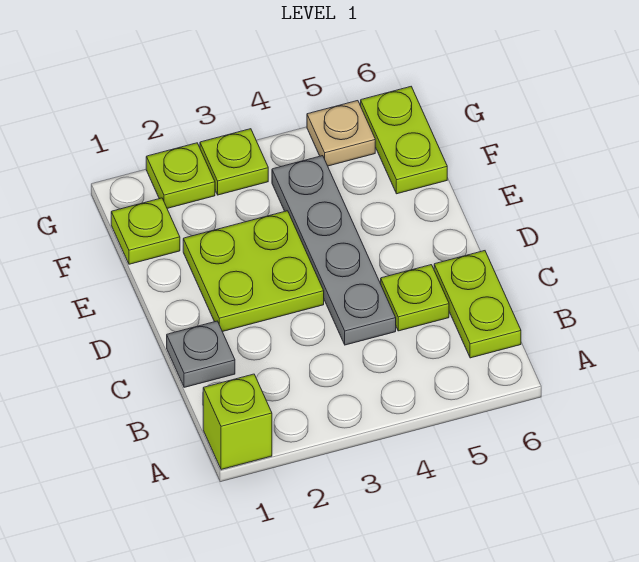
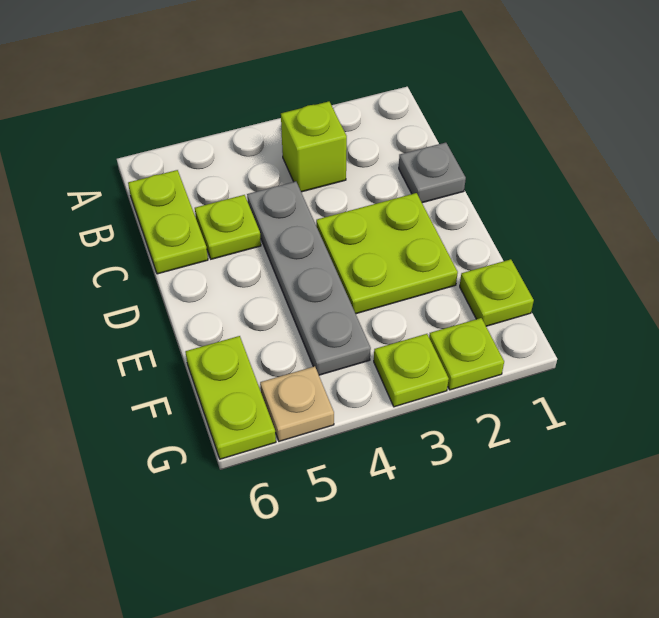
lime brick A1 level 1 -> lime brick B3 level 1

